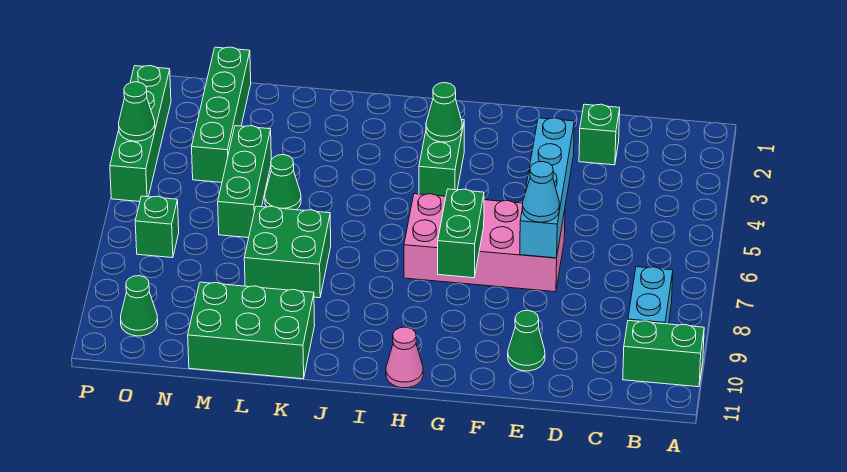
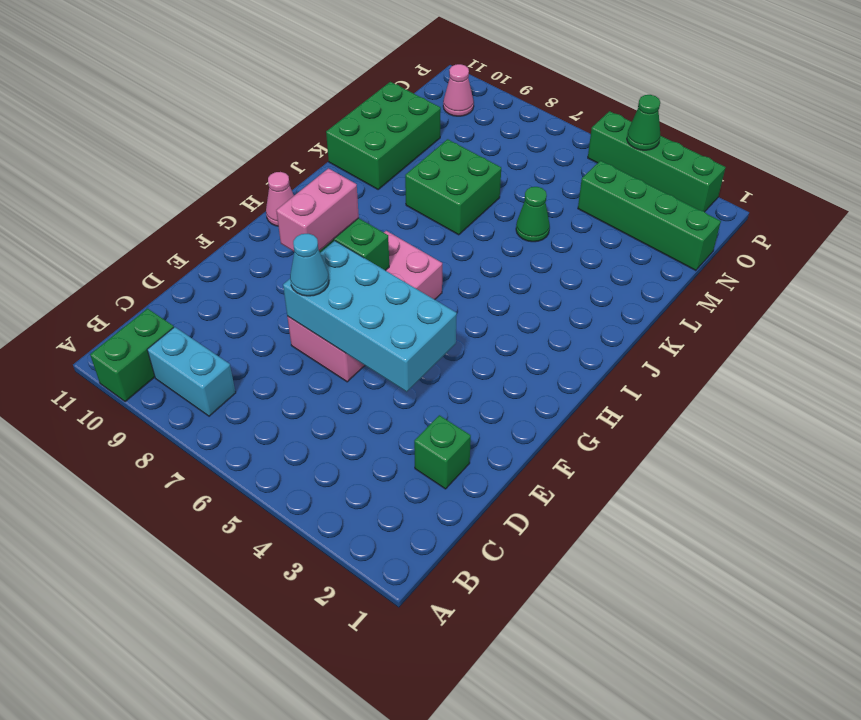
cyan brick E4:E7 level 2 -> cyan brick E4:F7 level 2
green cone E10 level 1 -> none
none -> pink brick F8:G8 level 3
green brick H3:H4 level 1 -> none
green cone H3 level 2 -> none
green brick M4:M6 level 1 -> none
green brick O7 level 1 -> none
green cone O10 level 1 -> pink cone O10 level 1

